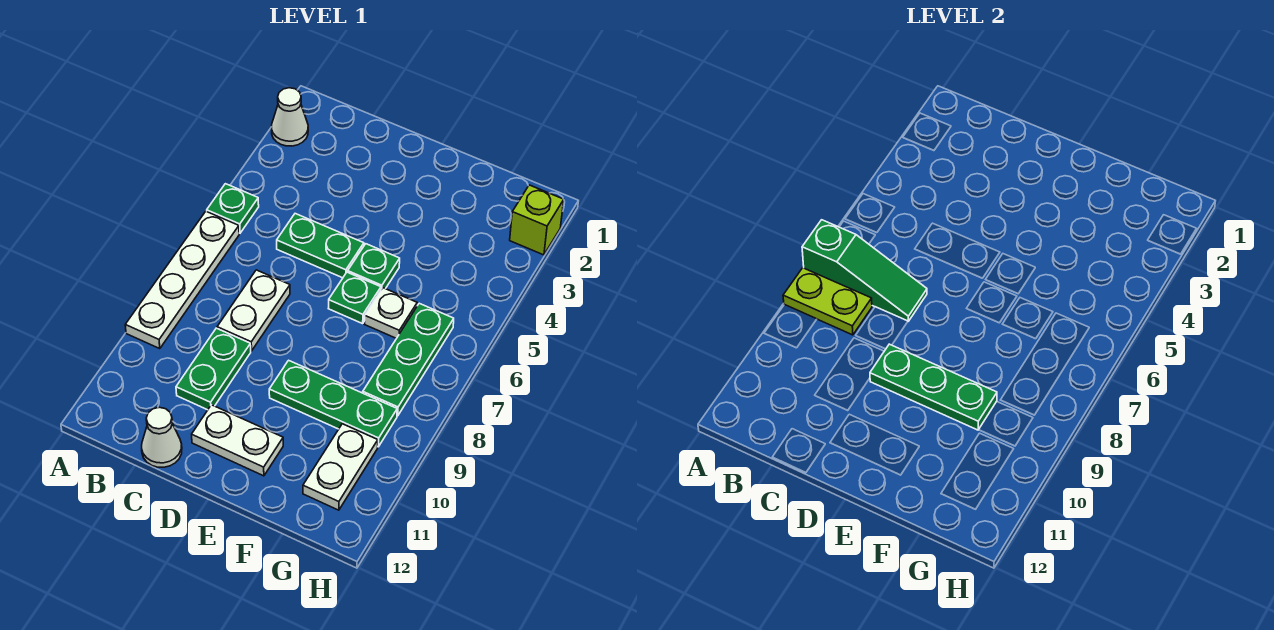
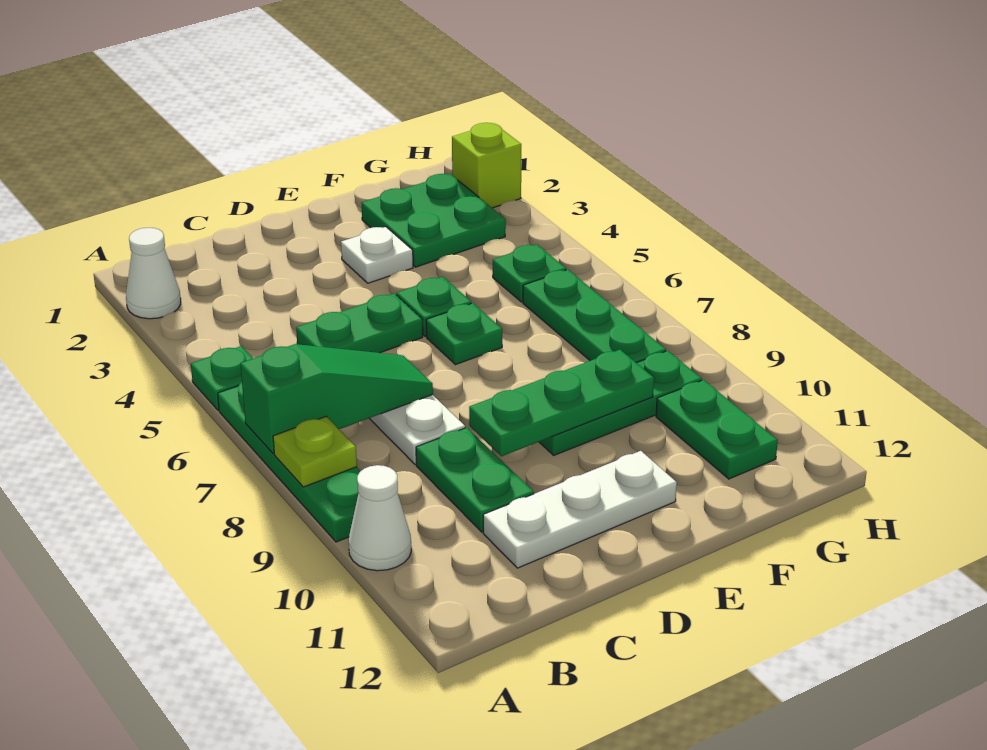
white plate A6:A9 level 1 -> green plate A6:A9 level 1
lime plate A8:B8 level 2 -> lime plate A8 level 2
white cone C12 level 1 -> white cone A10 level 1
white plate D11:E11 level 1 -> white plate C11:E11 level 1
none -> green plate F2:G3 level 1
white plate F6 level 1 -> white plate E3 level 1
none -> green plate G5 level 1
white plate G10:G11 level 1 -> green plate G10:G11 level 1

